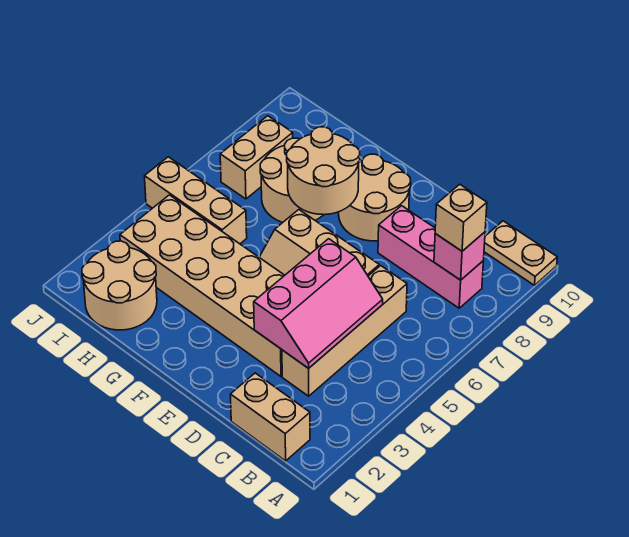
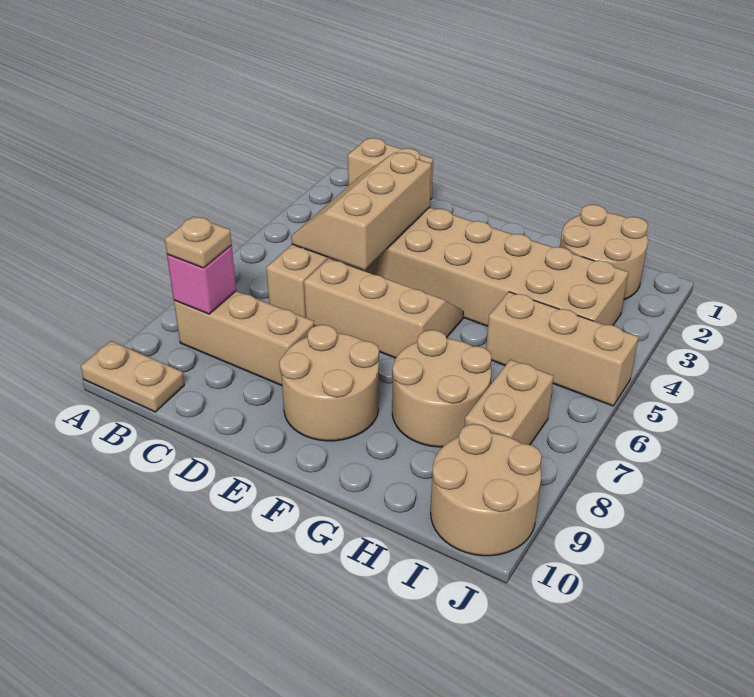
pink brick B8:D8 level 1 -> tan brick B8:D8 level 1
tan brick B8 level 3 -> tan plate B8 level 3
pink slope C3:D5 level 2 top D -> tan slope C3:D5 level 2 top D
tan round brick F7:G8 level 2 -> tan round brick I9:J10 level 1

